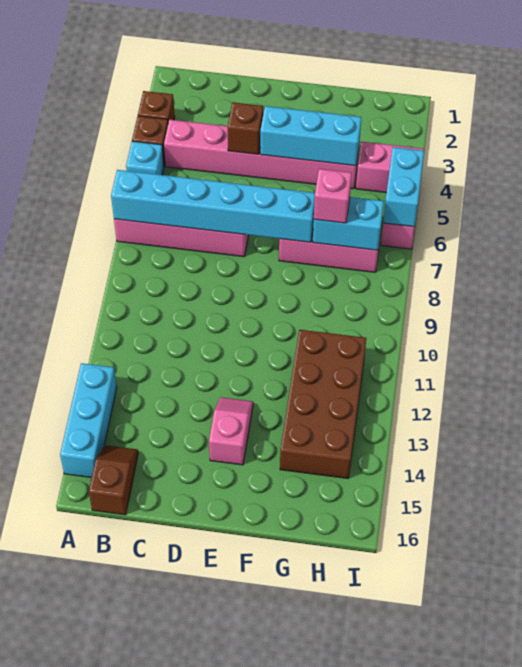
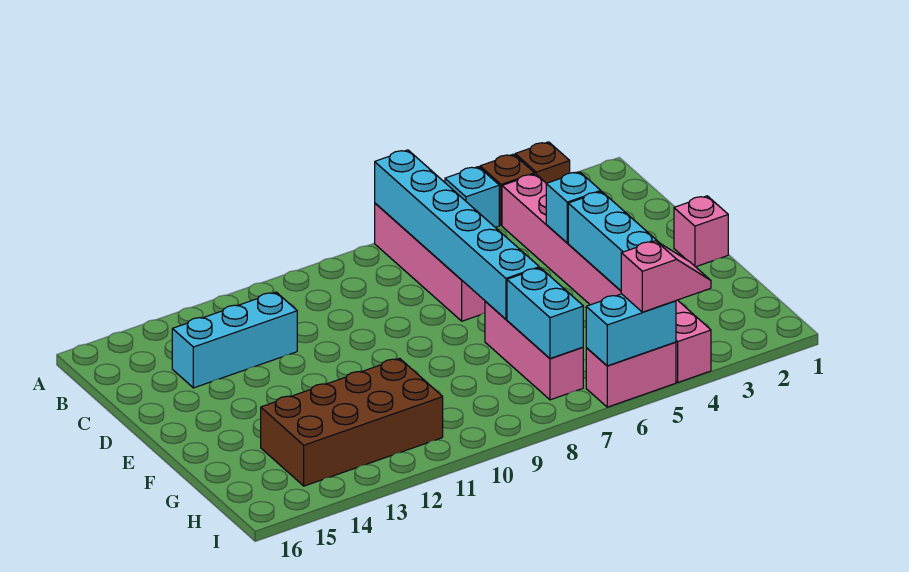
cyan brick A13:A15 level 1 -> cyan brick C12:C14 level 1
brown slope B15:B16 level 1 top 16 -> none
brown brick D4 level 2 -> cyan brick D4 level 2
pink slope E13:E14 level 1 top 14 -> pink slope I4:I5 level 3 top 5
pink brick G7 level 3 -> pink brick E1 level 1

